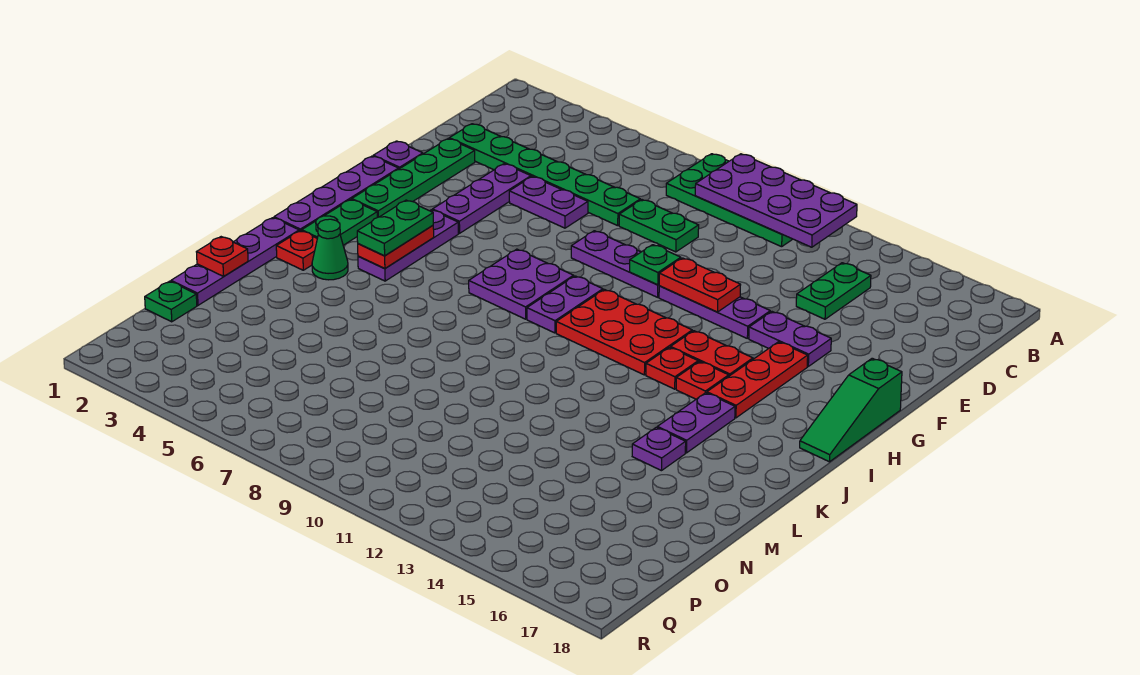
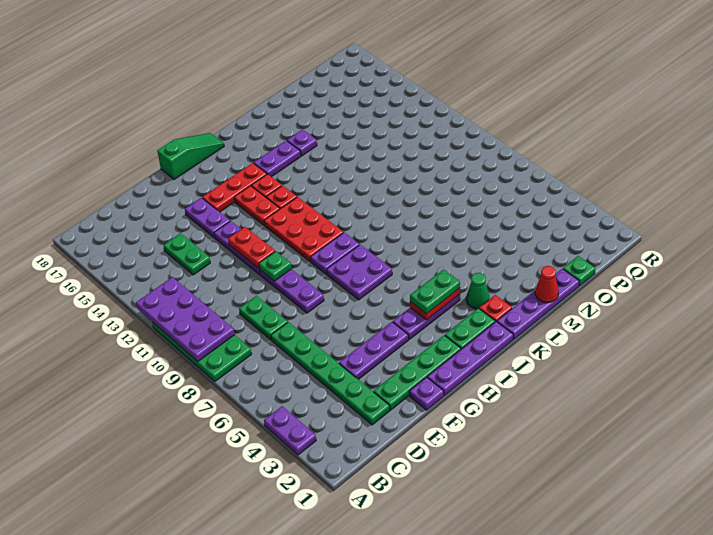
green plate C14:D14 level 1 -> green plate D13:D14 level 1
purple plate E5:E6 level 1 -> purple plate A3:A4 level 1
red plate M1 level 2 -> red cone M1 level 2

